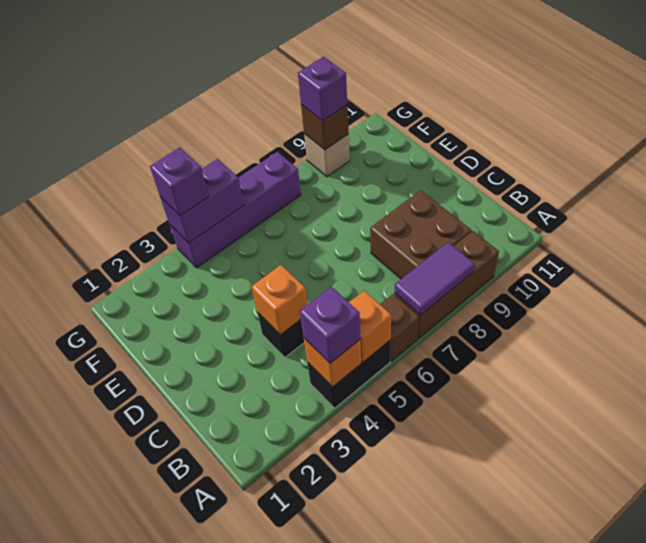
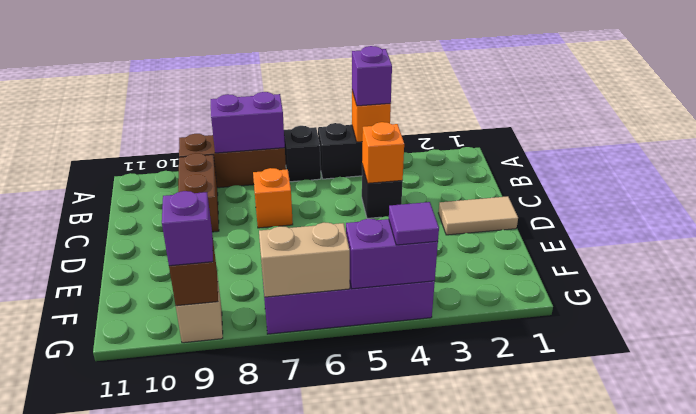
orange brick A5 level 2 -> orange brick C7 level 1
brown brick A6 level 1 -> black brick A6 level 1
purple tile A7:A8 level 2 -> purple brick A7:A8 level 2
brown brick B8:C9 level 1 -> brown brick B9:C9 level 1
none -> tan tile D1:D2 level 1
purple brick G4 level 3 -> purple tile G4 level 3
none -> tan brick G6:G7 level 2

